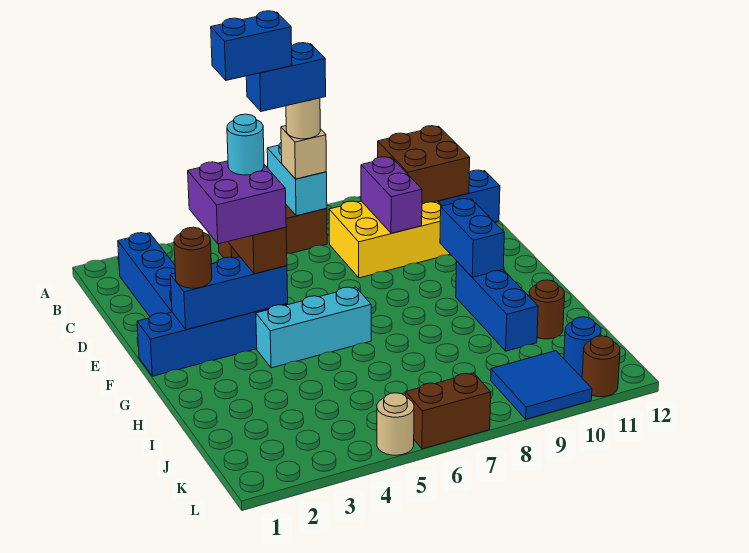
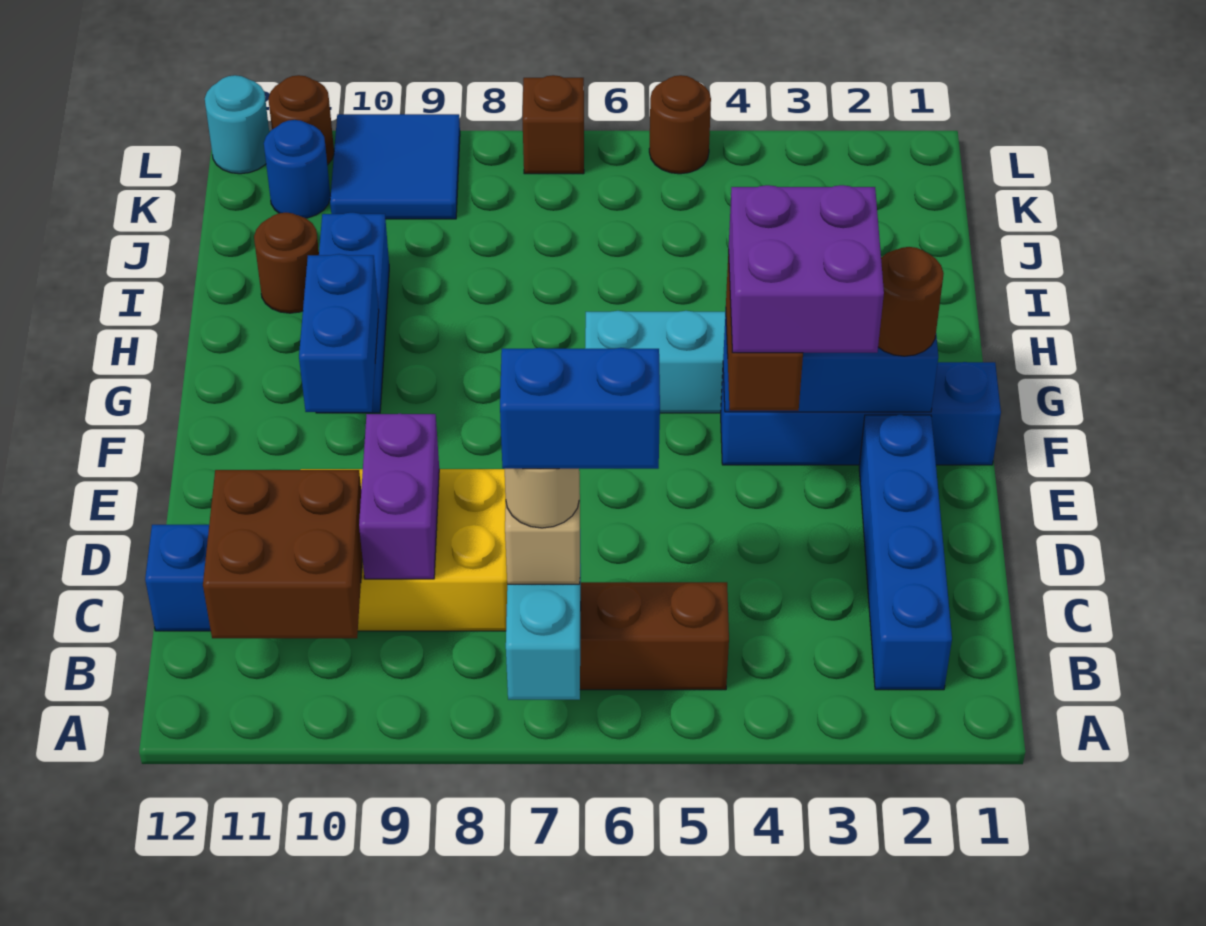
blue brick B5:B6 level 6 -> none
cyan round brick E4 level 5 -> cyan round brick L12 level 1
tan round brick L5 level 1 -> brown round brick L5 level 1
brown brick L6:L7 level 1 -> brown brick L7 level 1

